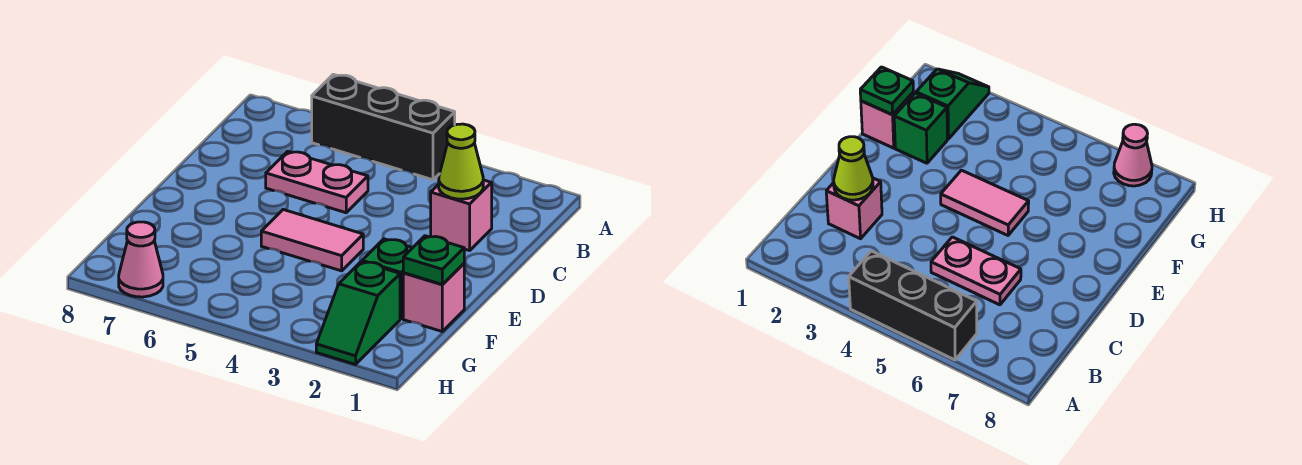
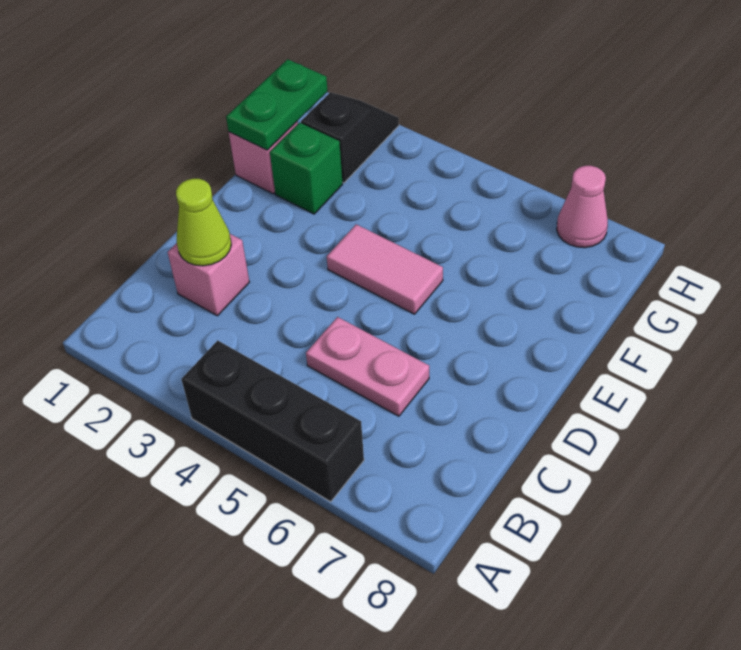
green plate F1 level 2 -> green plate F1:G1 level 2
green slope G2:H2 level 1 top G -> black slope G2:H2 level 1 top G

